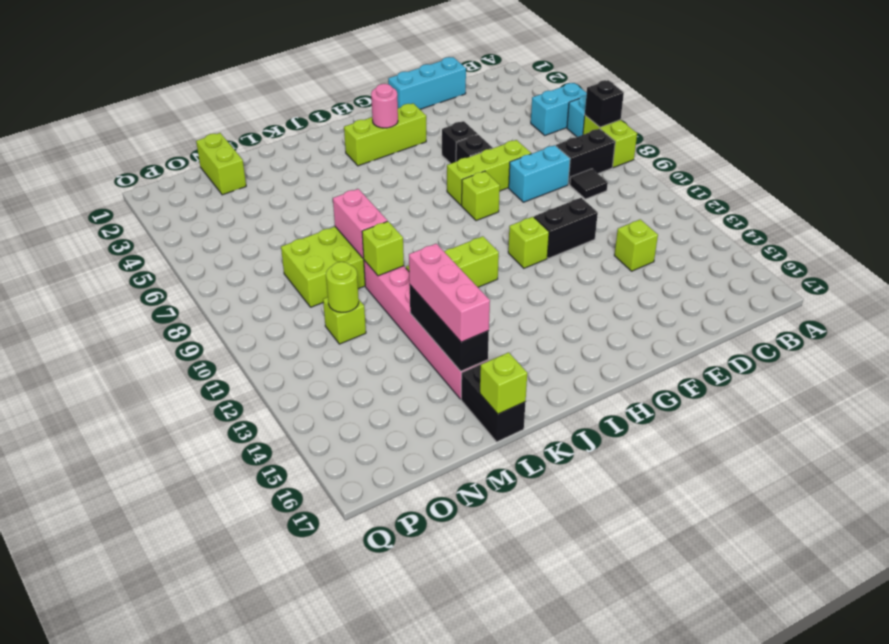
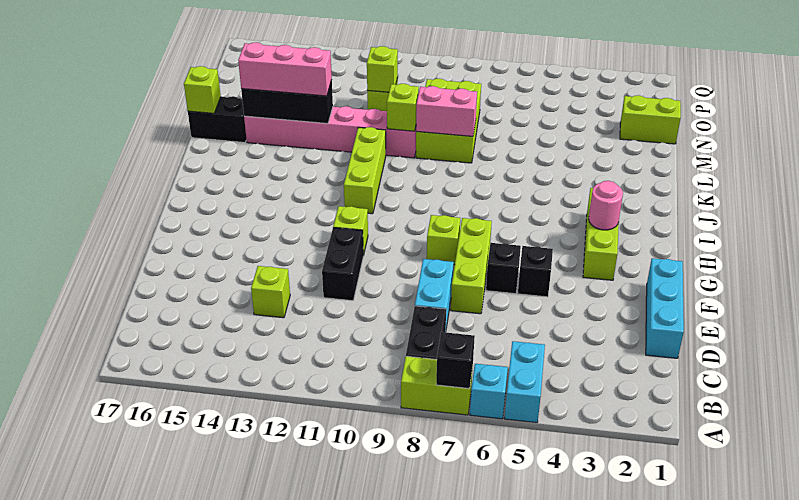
black tile C9 level 1 -> none
lime round brick N11 level 2 -> lime brick N11 level 2

